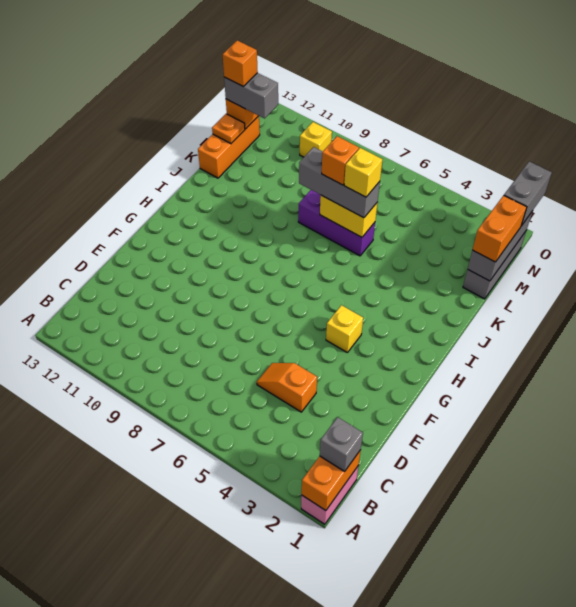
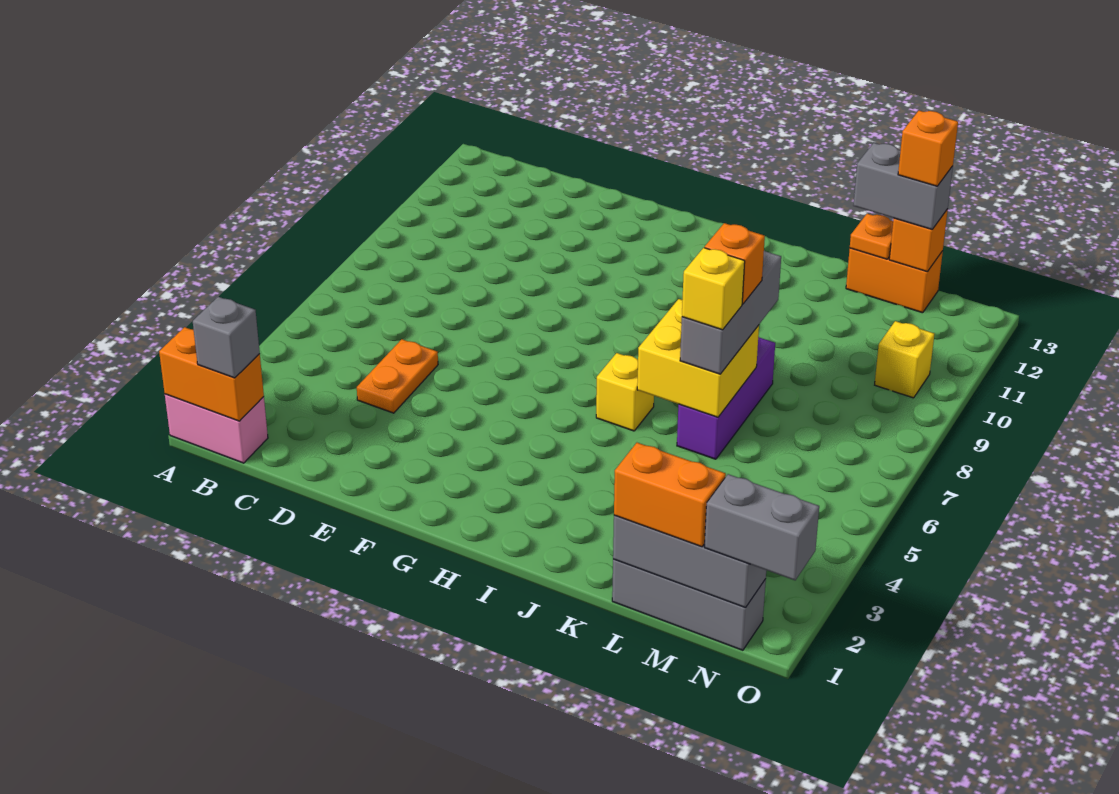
orange slope D4:D5 level 1 top 4 -> orange plate D4:D5 level 1
yellow brick G4 level 1 -> yellow brick I6 level 1
yellow brick K6:K7 level 2 -> yellow brick J6:K7 level 2
orange brick K13:M13 level 1 -> orange brick L13:M13 level 1
grey brick M12:M13 level 3 -> grey brick L13:M13 level 3

